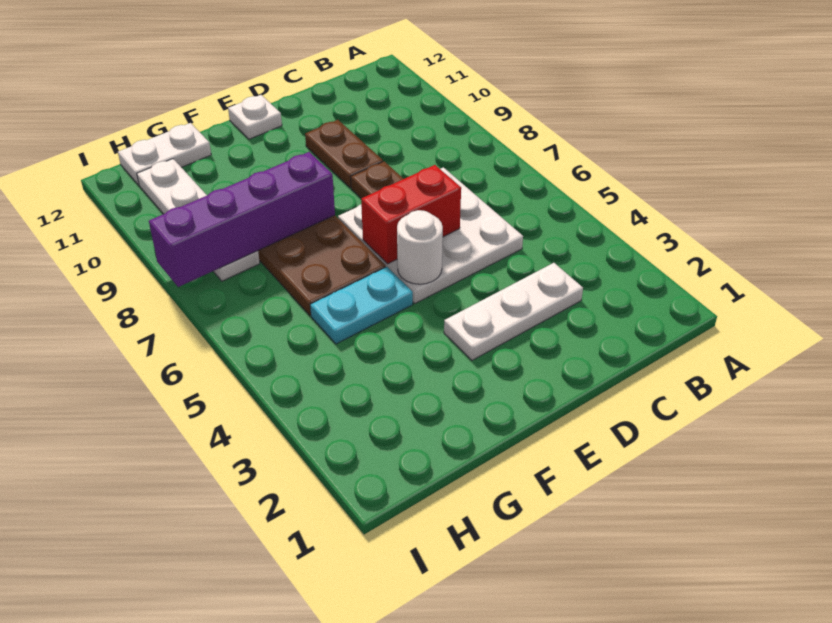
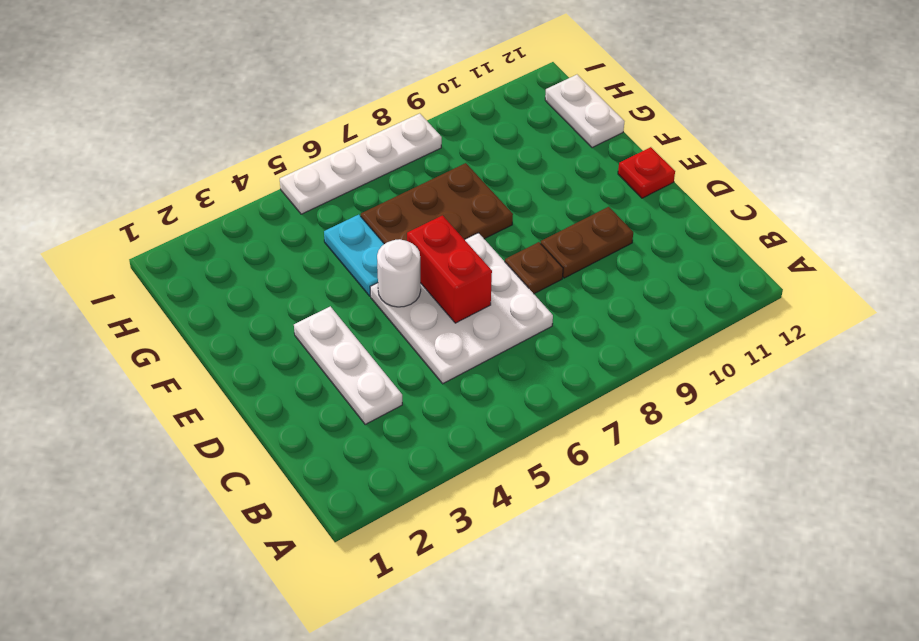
white plate E12 level 1 -> red plate E12 level 1
purple brick F8:I8 level 2 -> none
white plate H8:H11 level 1 -> white plate I5:I8 level 1

